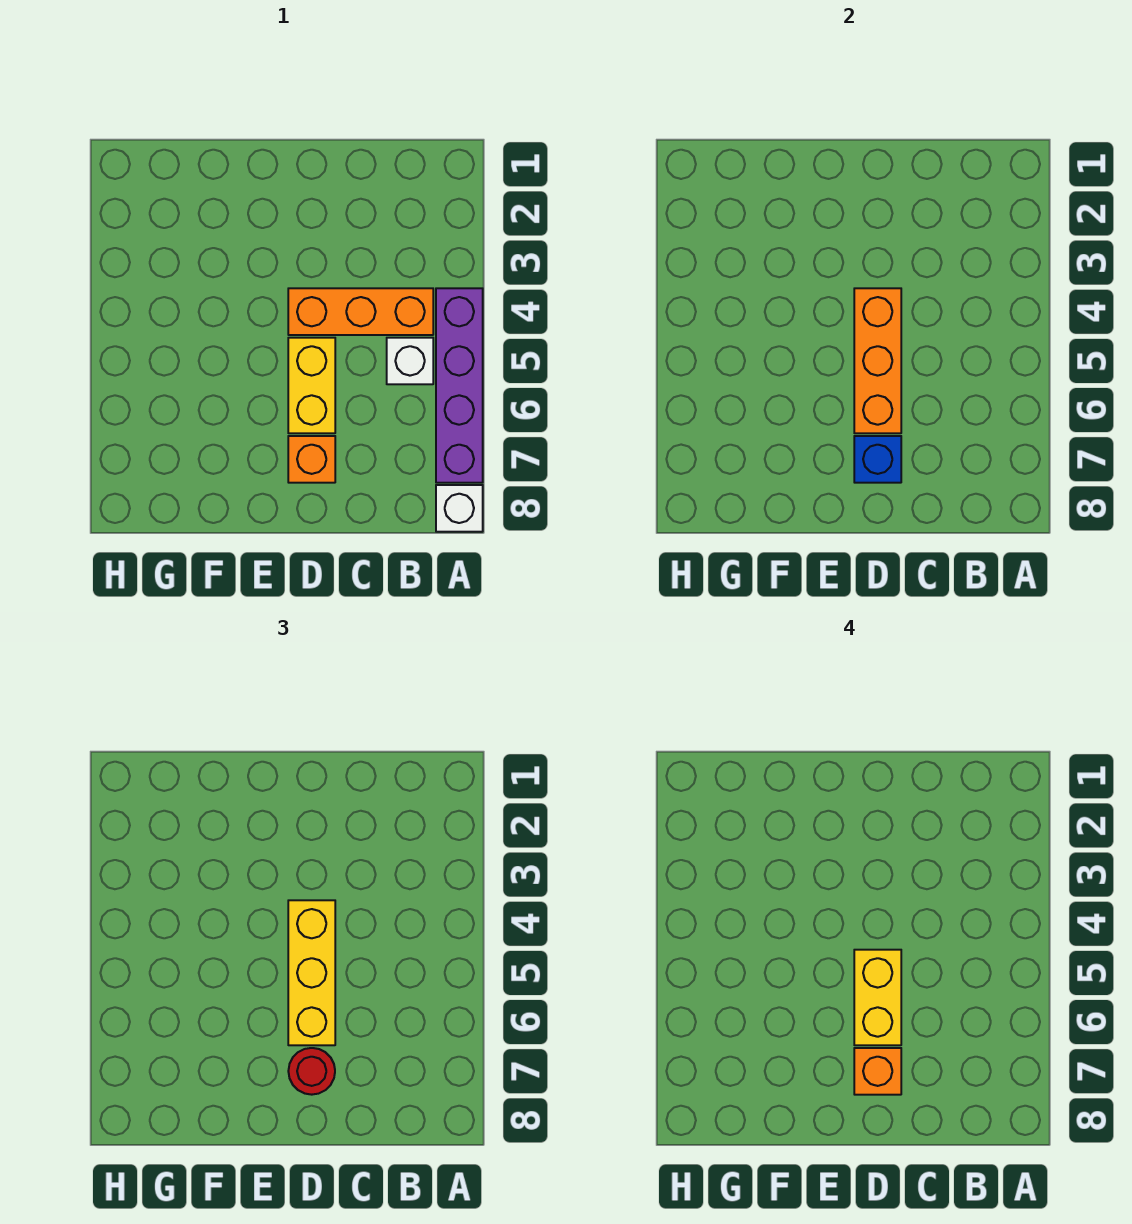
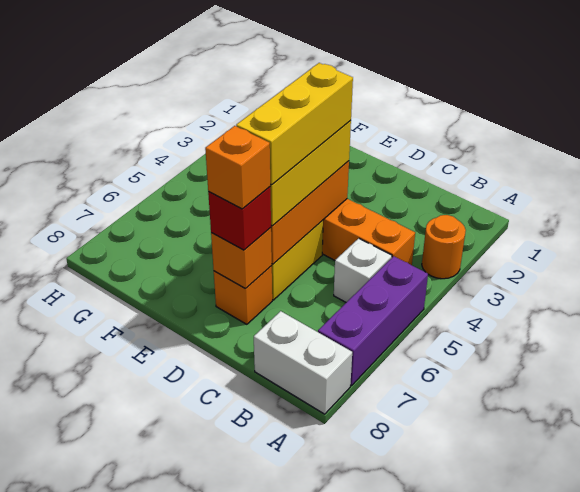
none -> orange round brick A3 level 1
purple brick A4:A7 level 1 -> purple brick A5:A7 level 1
white brick A8 level 1 -> white brick A8:B8 level 1
yellow brick D5:D6 level 4 -> yellow brick D4:D6 level 4
blue brick D7 level 2 -> orange brick D7 level 2
red round brick D7 level 3 -> red brick D7 level 3

